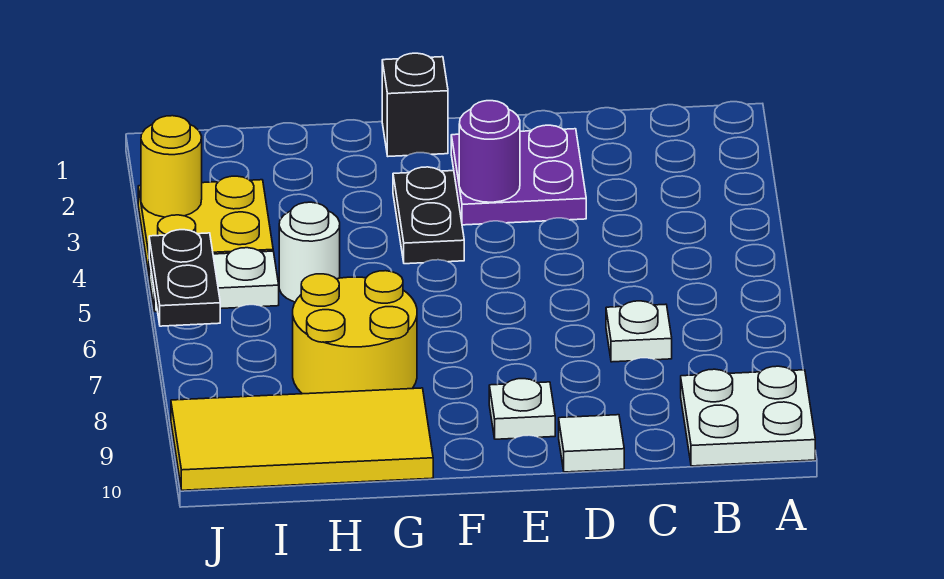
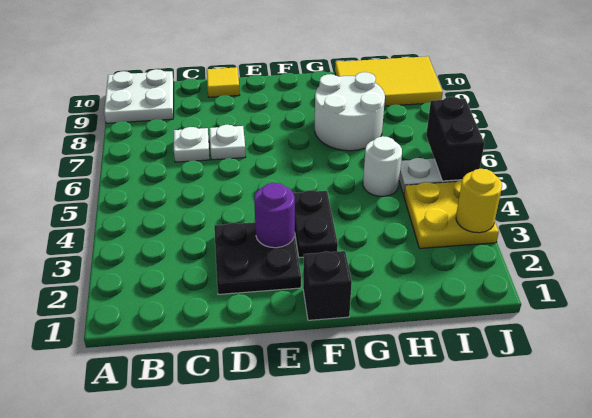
purple plate D2:E3 level 1 -> black plate D2:E3 level 1
white tile D10 level 1 -> yellow tile D10 level 1
white plate E9 level 1 -> white plate D7 level 1
yellow round brick G7:H8 level 1 -> white round brick G7:H8 level 1
yellow tile G9:J10 level 1 -> yellow tile H9:J10 level 1
black plate J5:J6 level 2 -> black brick J5:J6 level 2

